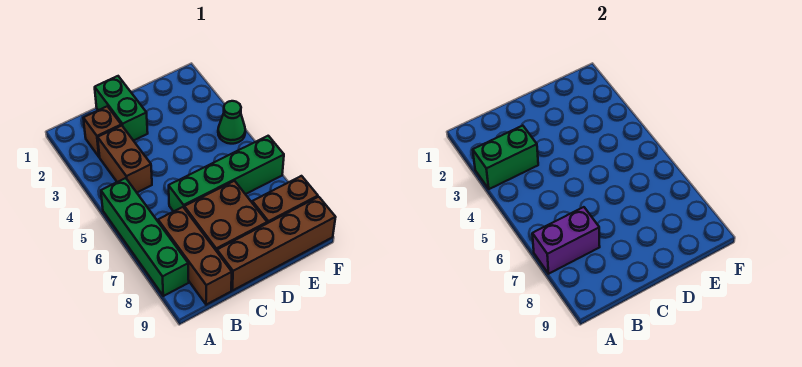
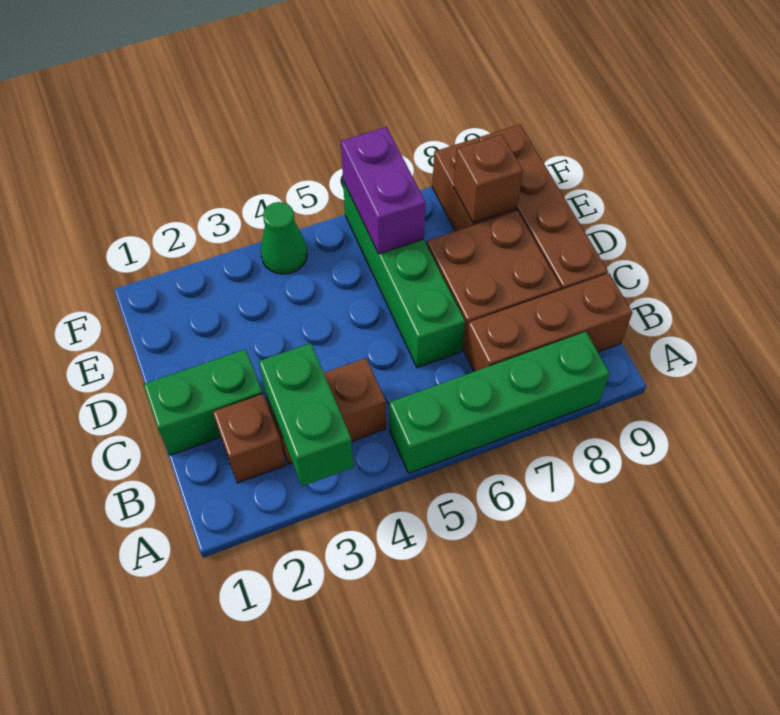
purple brick A7:B7 level 2 -> purple brick E6:F6 level 2
none -> brown brick E8 level 2

